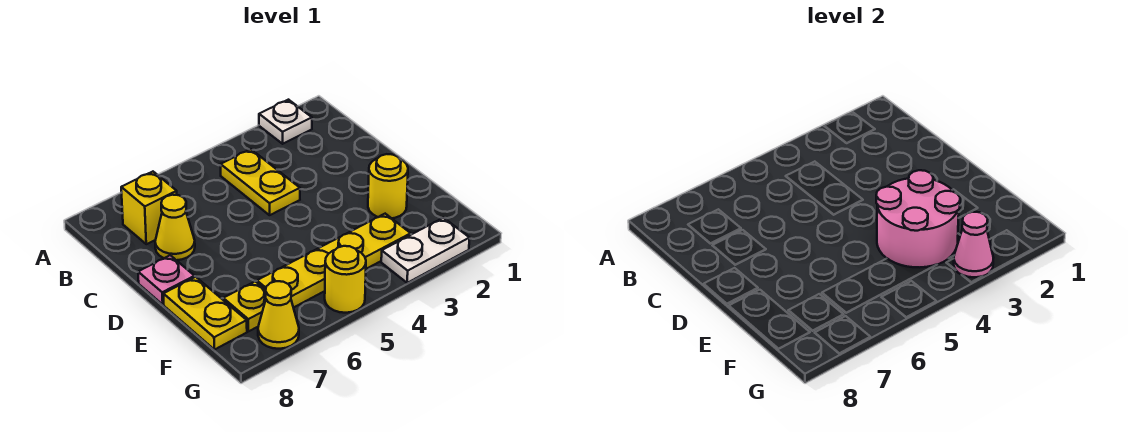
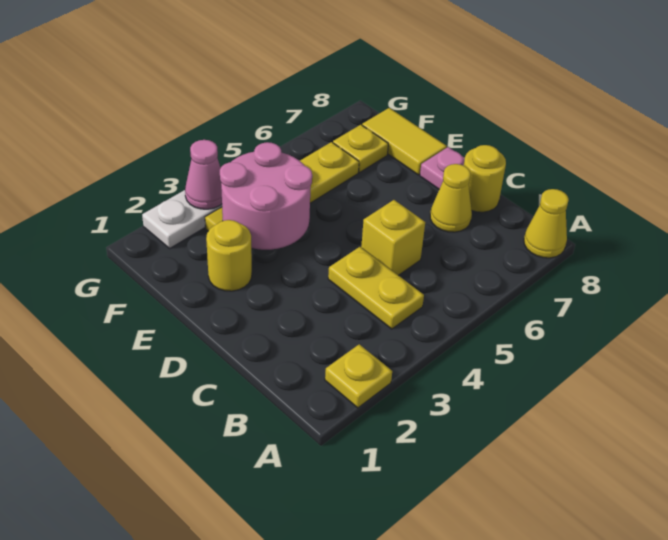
white plate A2 level 1 -> yellow plate A2 level 1
yellow brick B7 level 1 -> yellow brick C5 level 1
yellow plate E8:F8 level 1 -> yellow tile E8:F8 level 1
yellow round brick G5 level 1 -> yellow round brick C8 level 1
yellow cone G7 level 1 -> yellow cone A8 level 1

